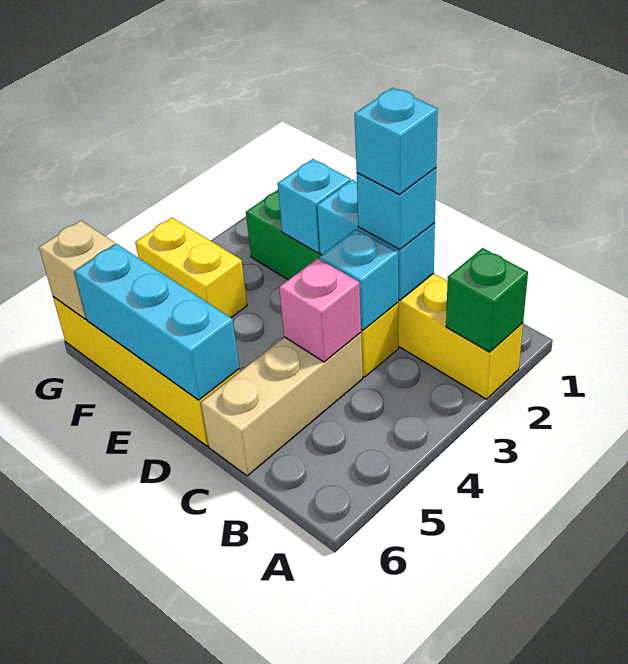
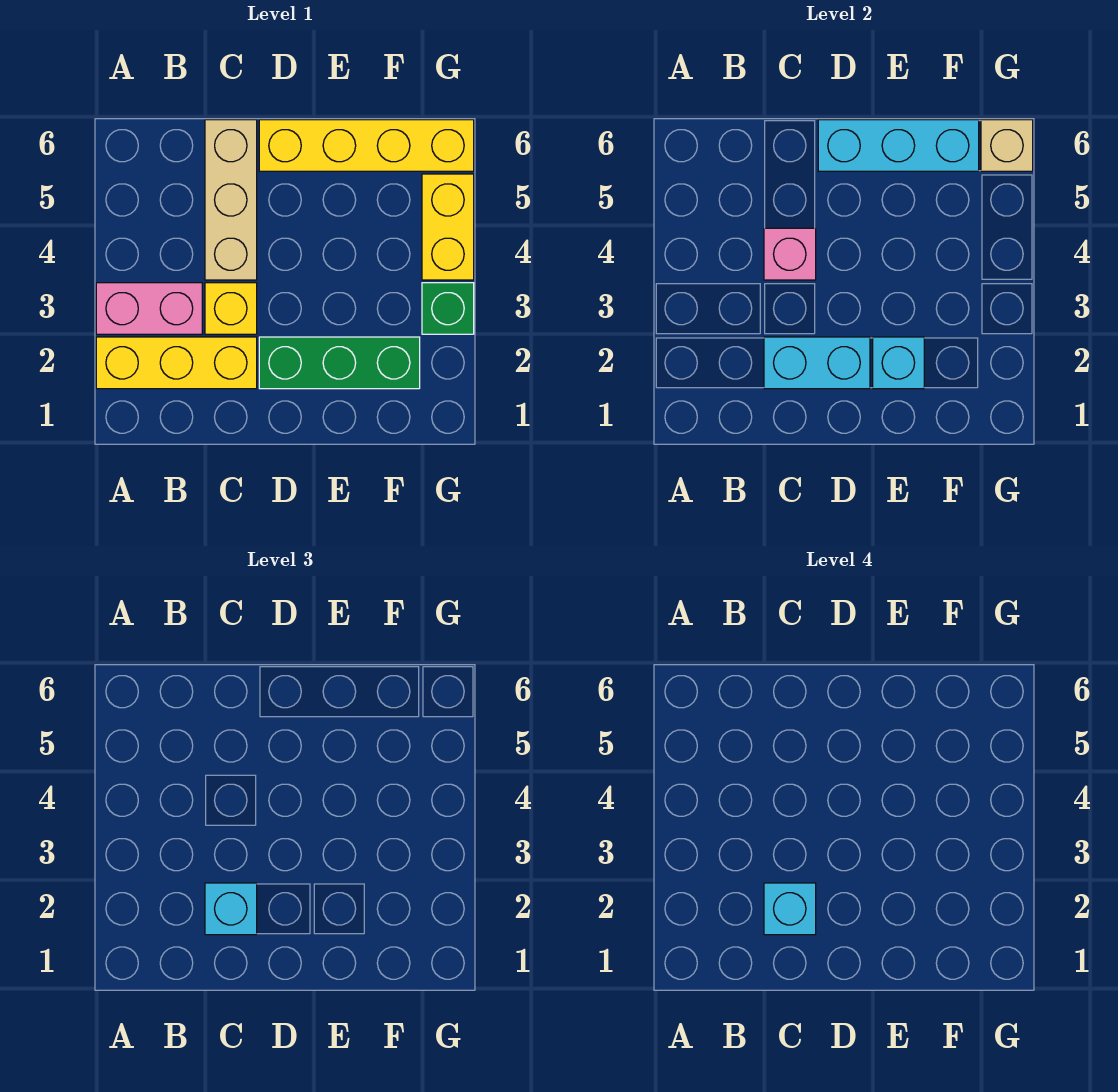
green brick A2 level 2 -> green brick G3 level 1
none -> pink brick A3:B3 level 1
cyan brick C3 level 2 -> none
yellow brick F4:G4 level 1 -> yellow brick G4:G5 level 1

